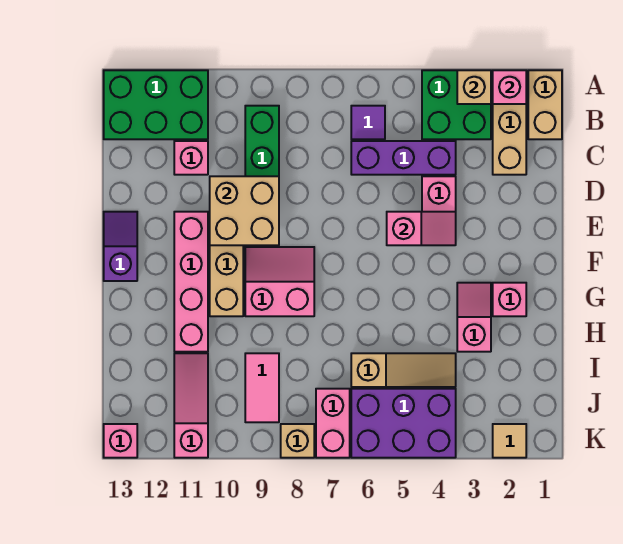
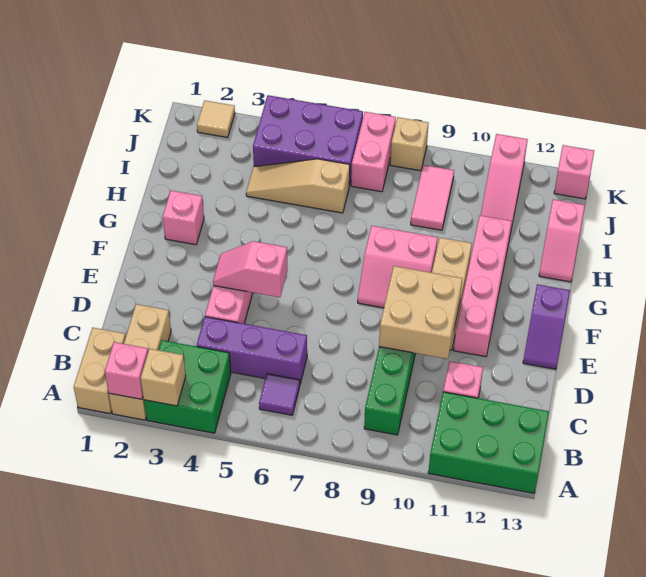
pink slope G3:H3 level 1 top H -> pink slope H13:I13 level 1 top I

